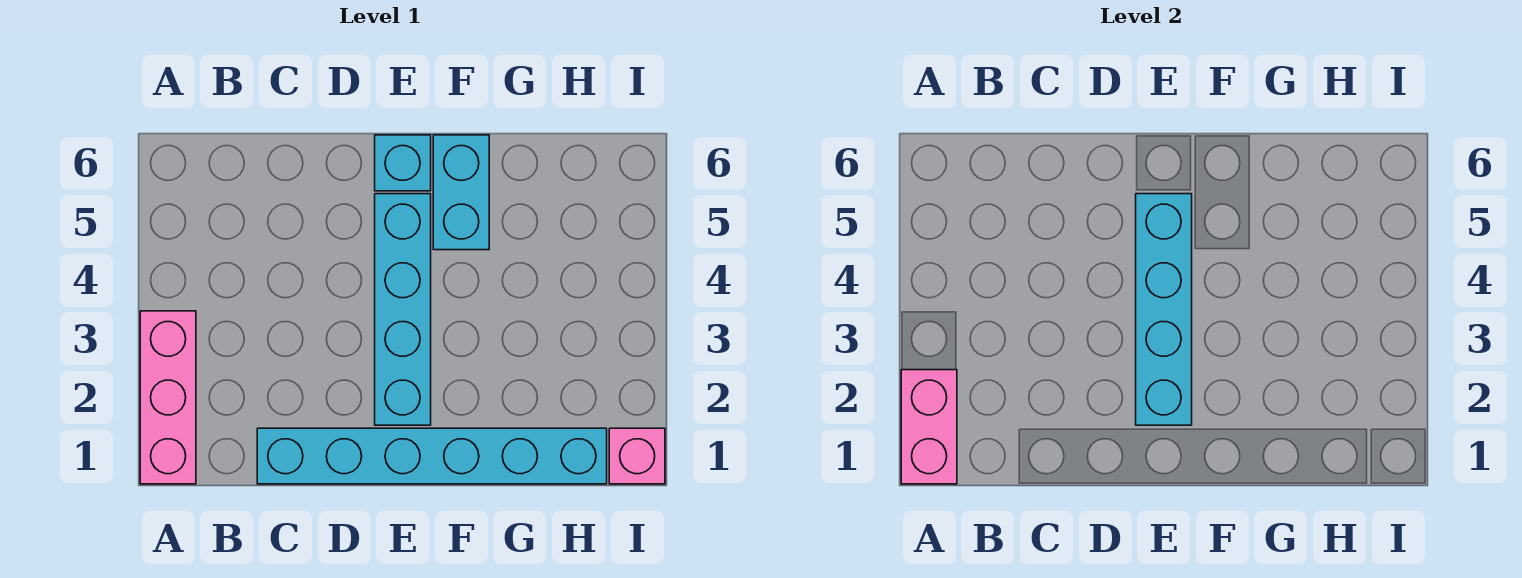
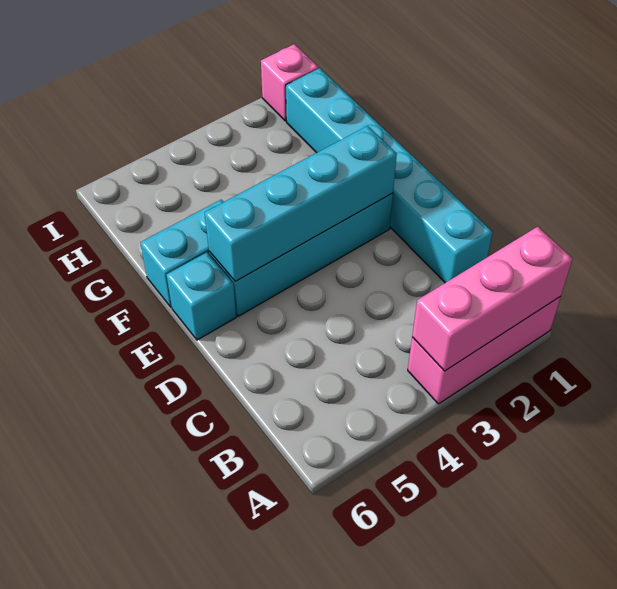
pink brick A1:A2 level 2 -> pink brick A1:A3 level 2

